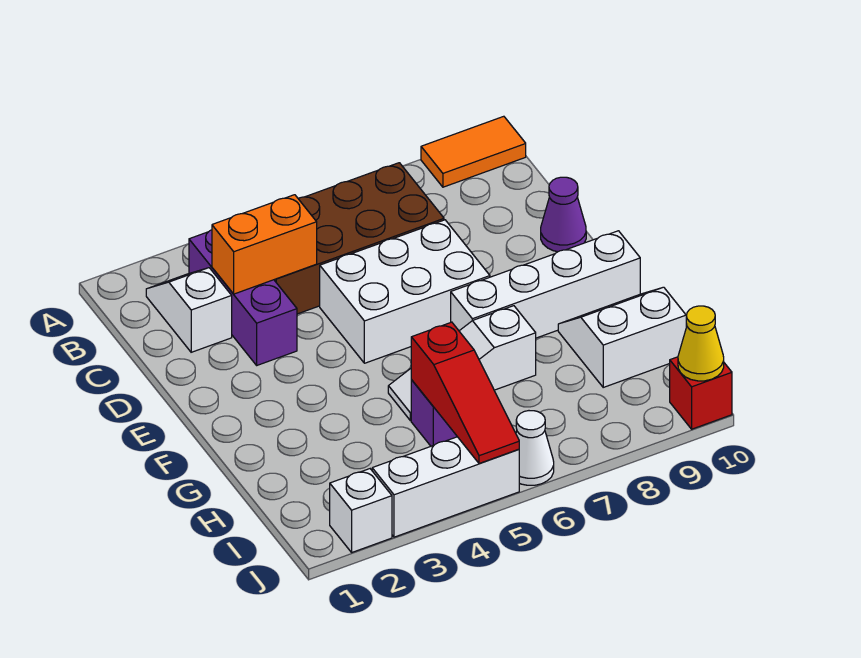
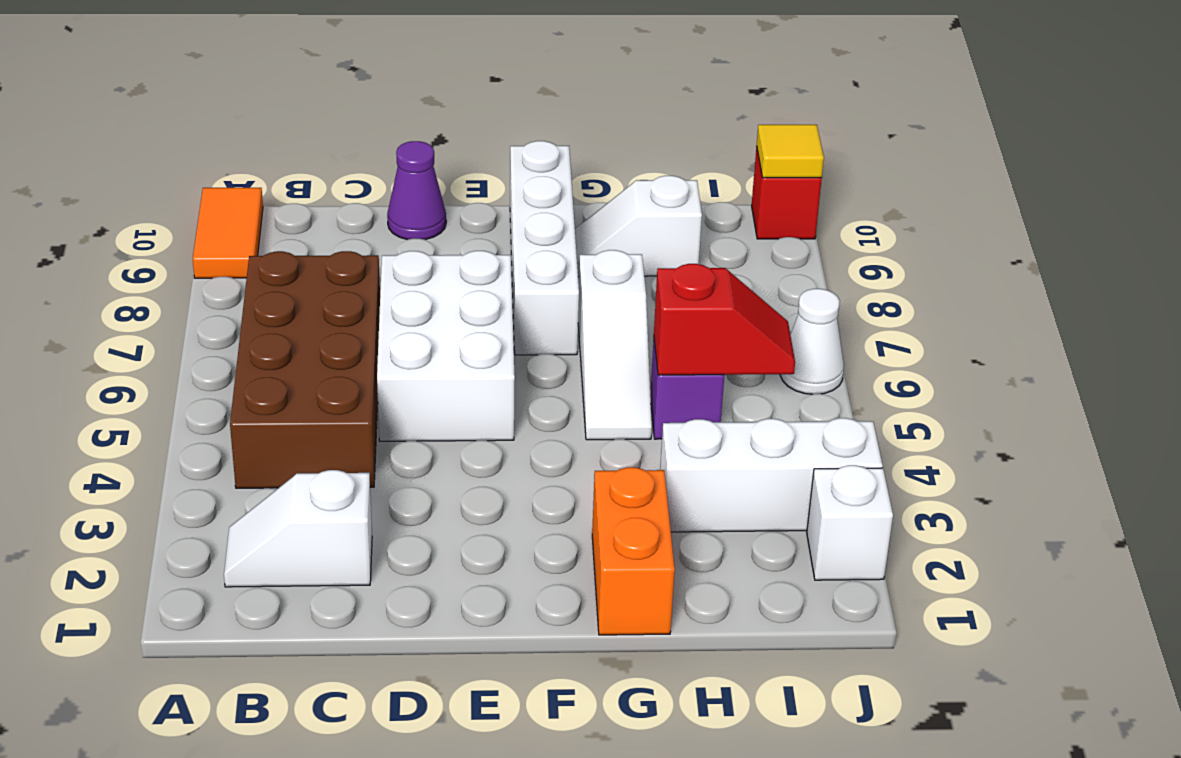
purple brick B3:D3 level 1 -> none
orange brick C3:C4 level 2 -> orange brick G1:G2 level 1
white slope G9:H10 level 1 top H -> white slope G9:H9 level 1 top H
red slope H5:J5 level 2 top H -> red slope H5:I5 level 2 top H
white brick J3:J5 level 1 -> white brick H3:J3 level 1
yellow cone J10 level 2 -> yellow tile J10 level 2

